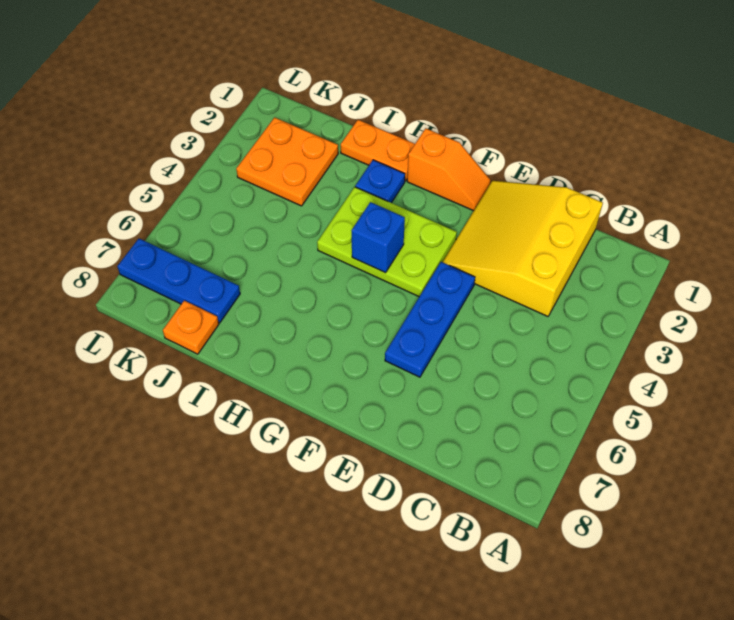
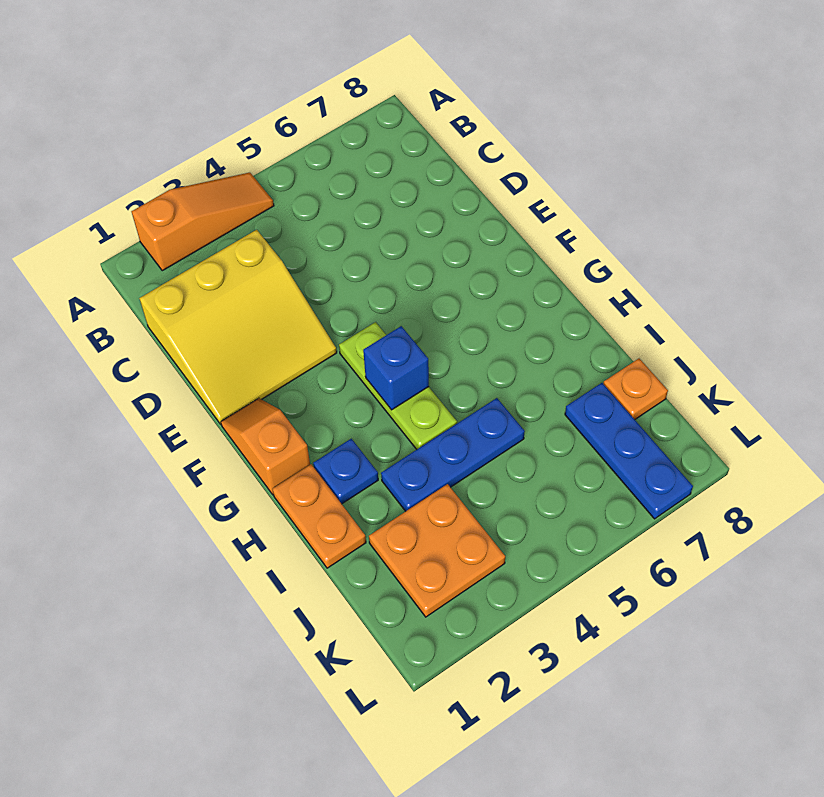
none -> orange slope A2:A4 level 1 top 2
blue plate E4:E6 level 1 -> blue plate I3:I5 level 1
lime plate F3:H4 level 1 -> lime plate F4:H4 level 1

